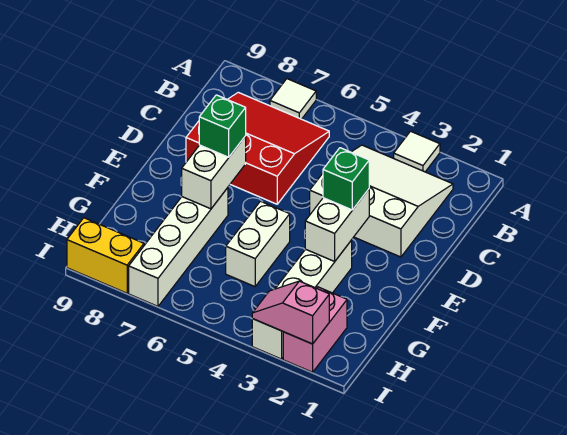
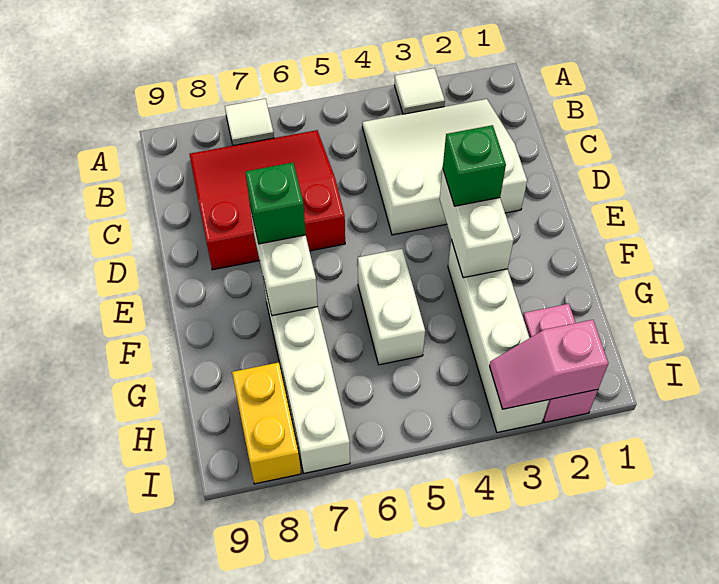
yellow brick I8:I9 level 1 -> yellow brick H8:I8 level 1

